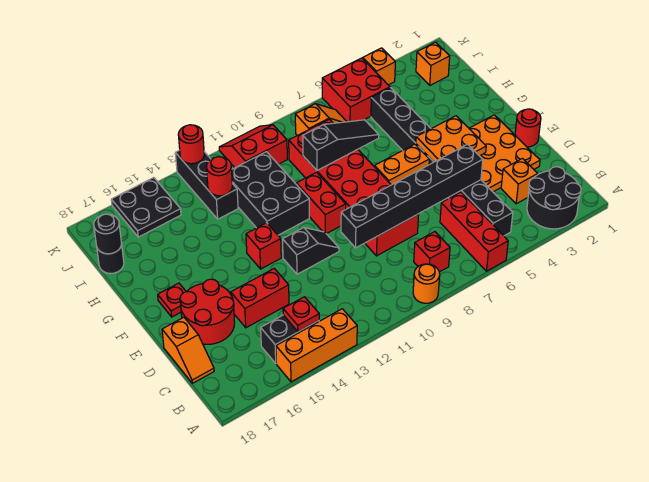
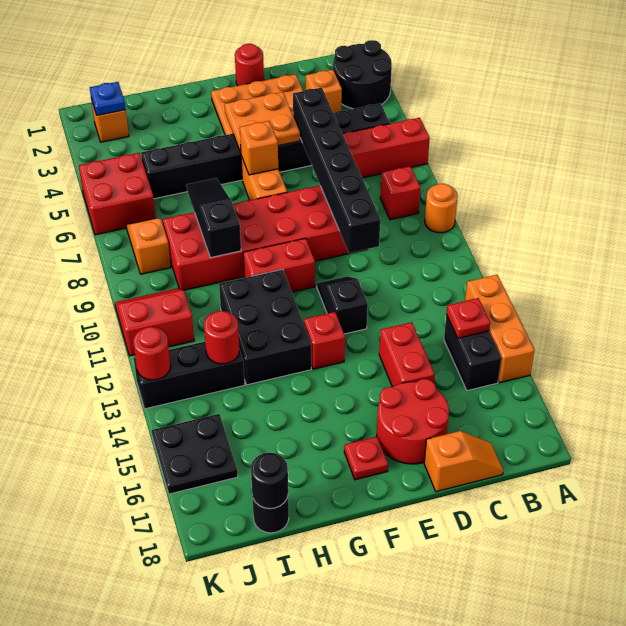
black brick G11:I12 level 1 -> black brick G11:H13 level 1
none -> blue plate J2 level 2
red slope J10:K11 level 1 top J -> red slope J10:K11 level 1 top 11
orange brick K4 level 1 -> orange brick F6 level 2

